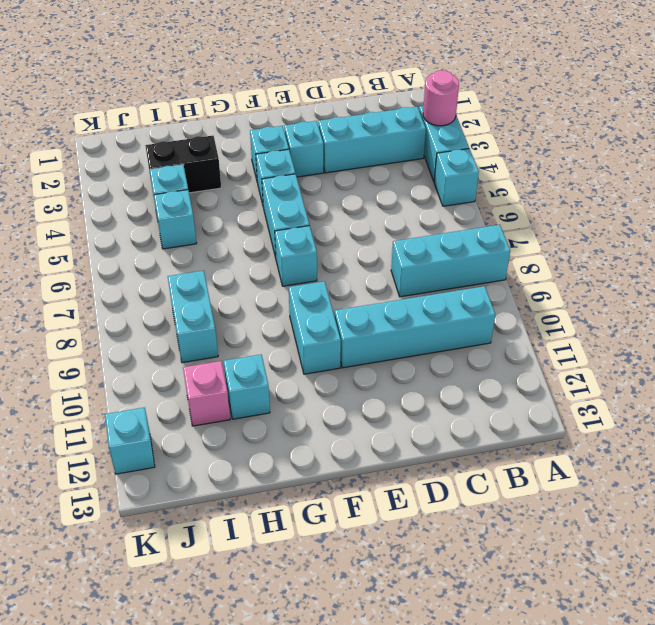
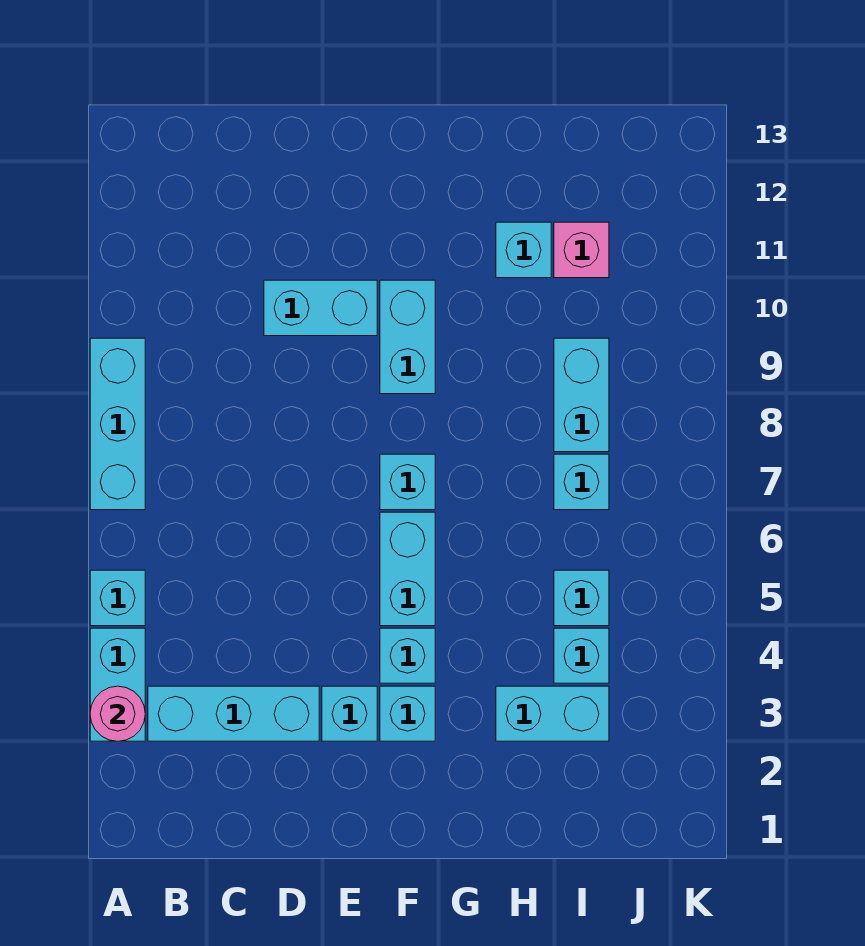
cyan brick A8:C8 level 1 -> cyan brick A7:A9 level 1
cyan brick B10:E10 level 1 -> cyan brick D10:E10 level 1
black brick H3:I3 level 1 -> cyan brick H3:I3 level 1
cyan brick K12 level 1 -> cyan brick I7 level 1

